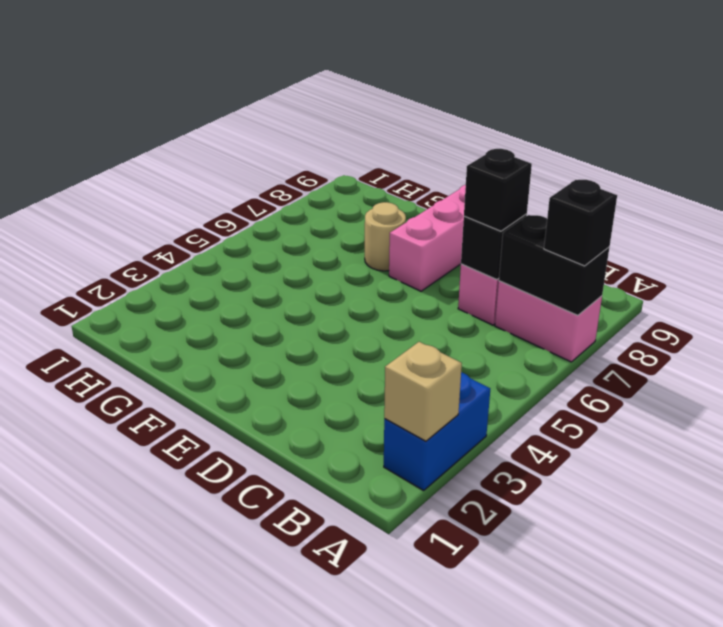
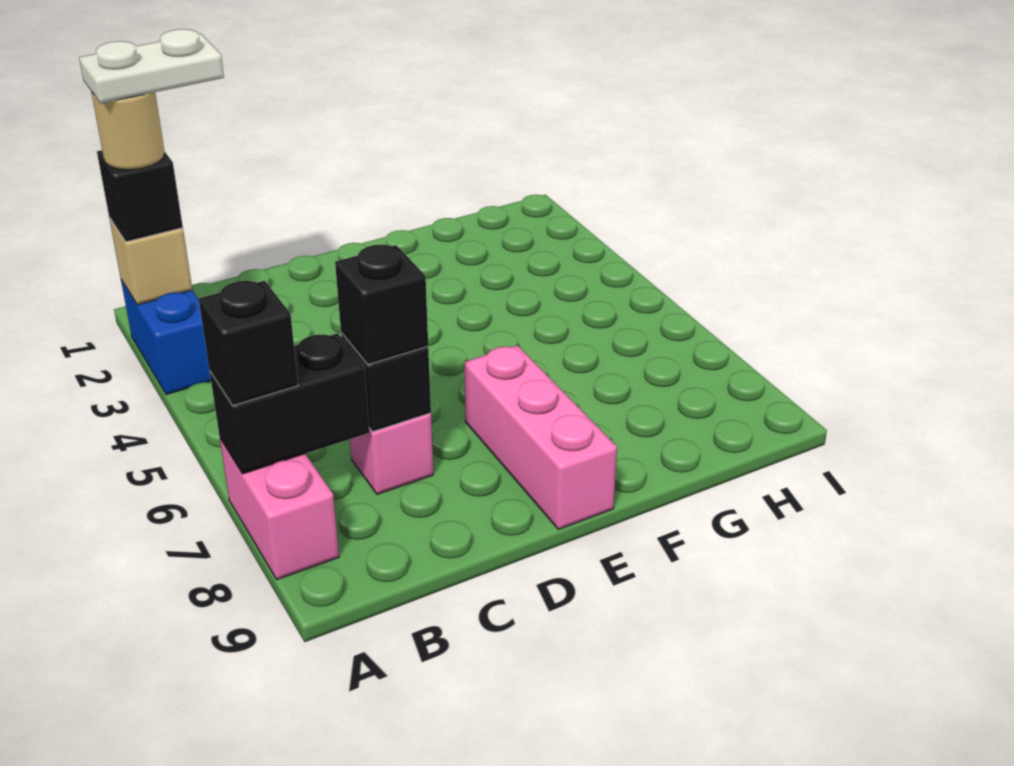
none -> black brick A2 level 3
none -> white plate A2:B2 level 5
pink brick A7:B7 level 1 -> pink brick A7:A8 level 1
tan round brick F7 level 1 -> tan round brick A2 level 4

